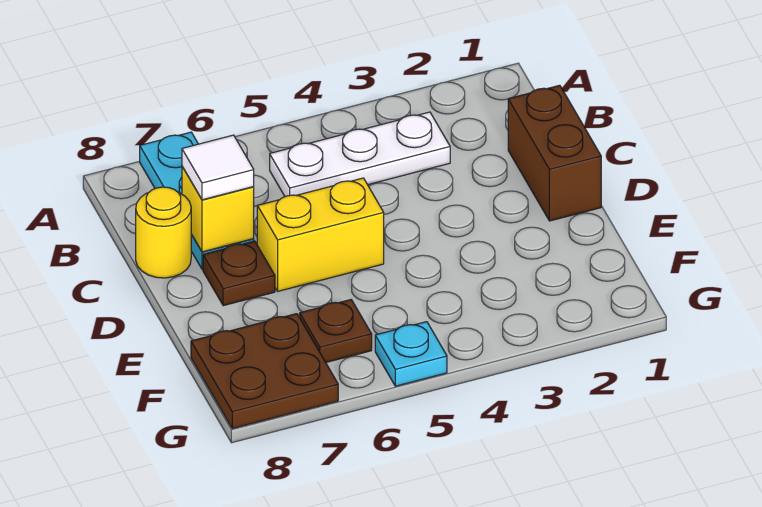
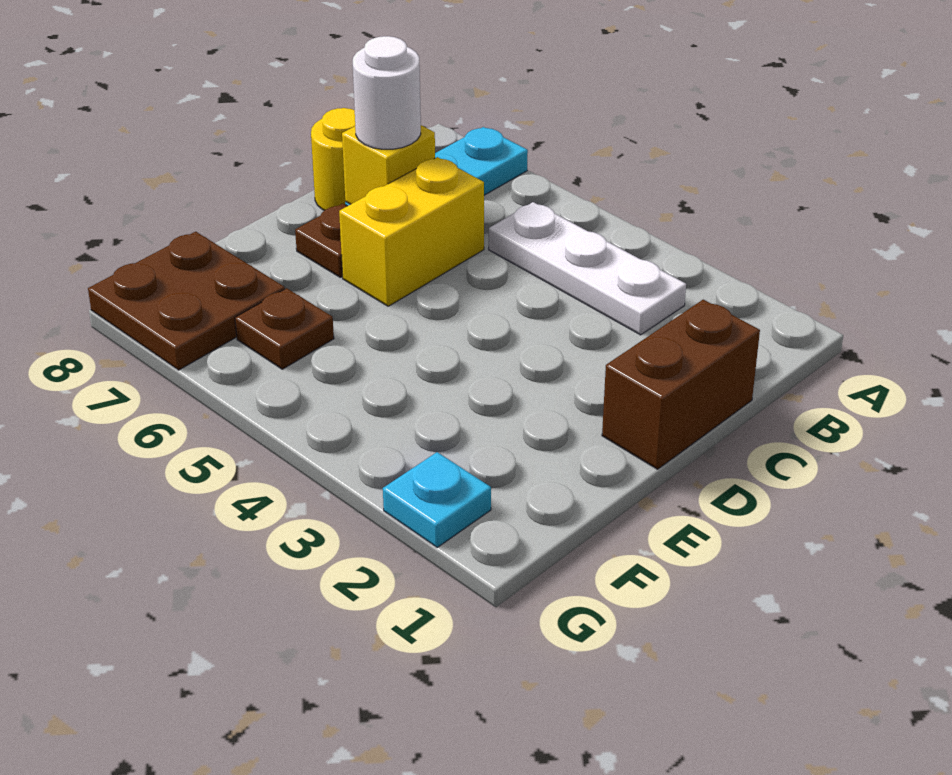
white tile C7 level 3 -> white round brick C7 level 3
yellow brick D5:D6 level 1 -> yellow brick C6:D6 level 1
cyan plate G5 level 1 -> cyan plate G2 level 1

